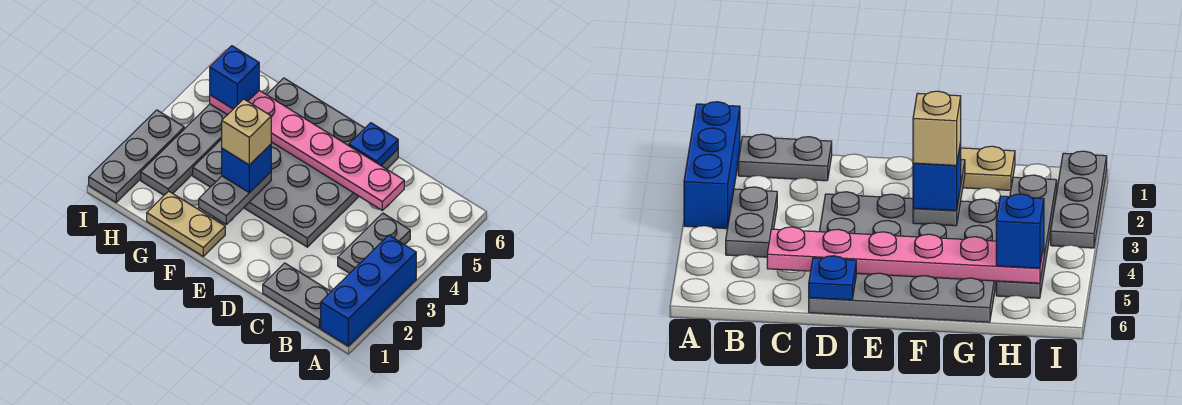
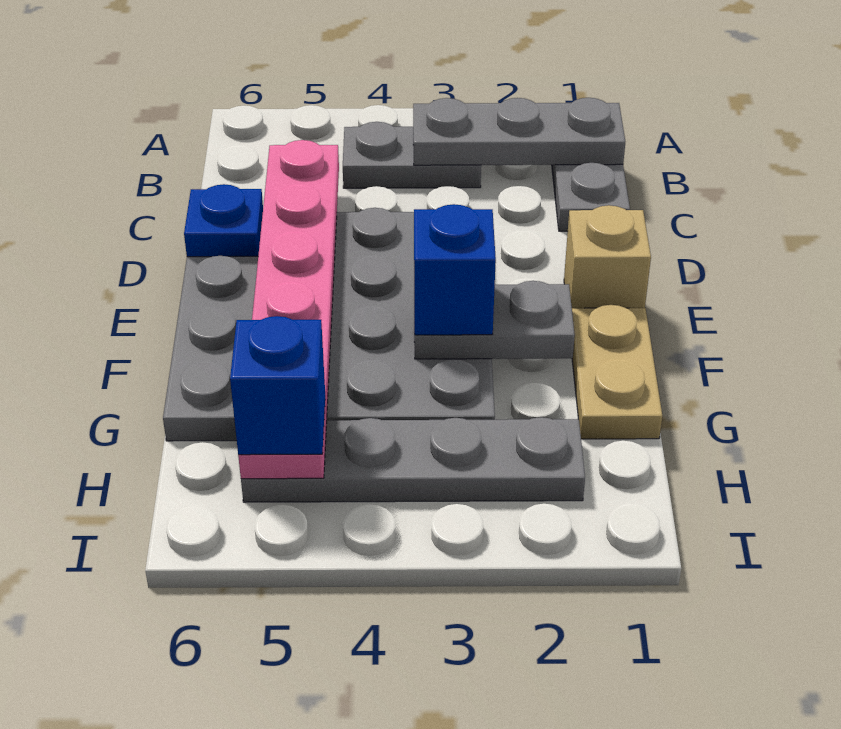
blue brick A1:A3 level 1 -> none
tan brick F3 level 4 -> tan brick E1 level 1
grey plate I1:I3 level 1 -> grey plate B1:B3 level 2

